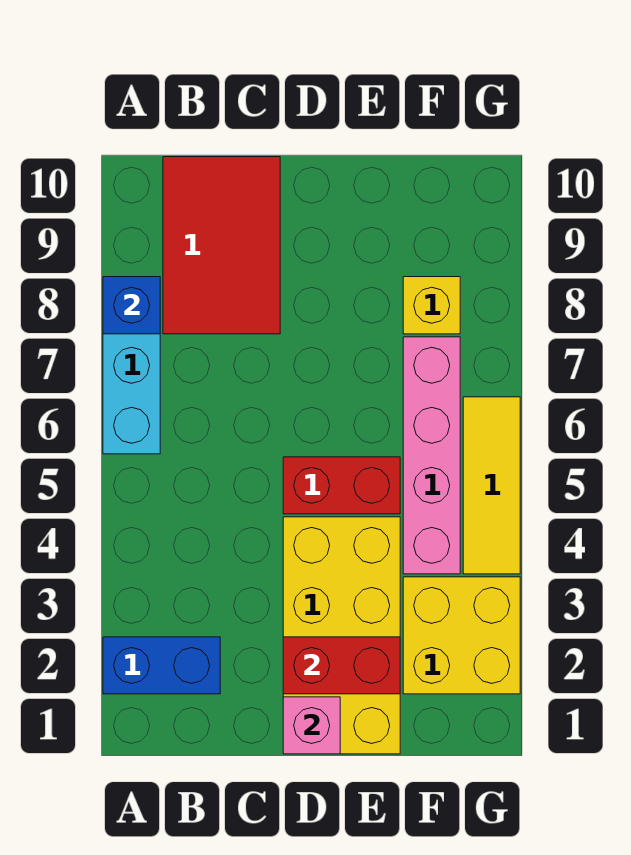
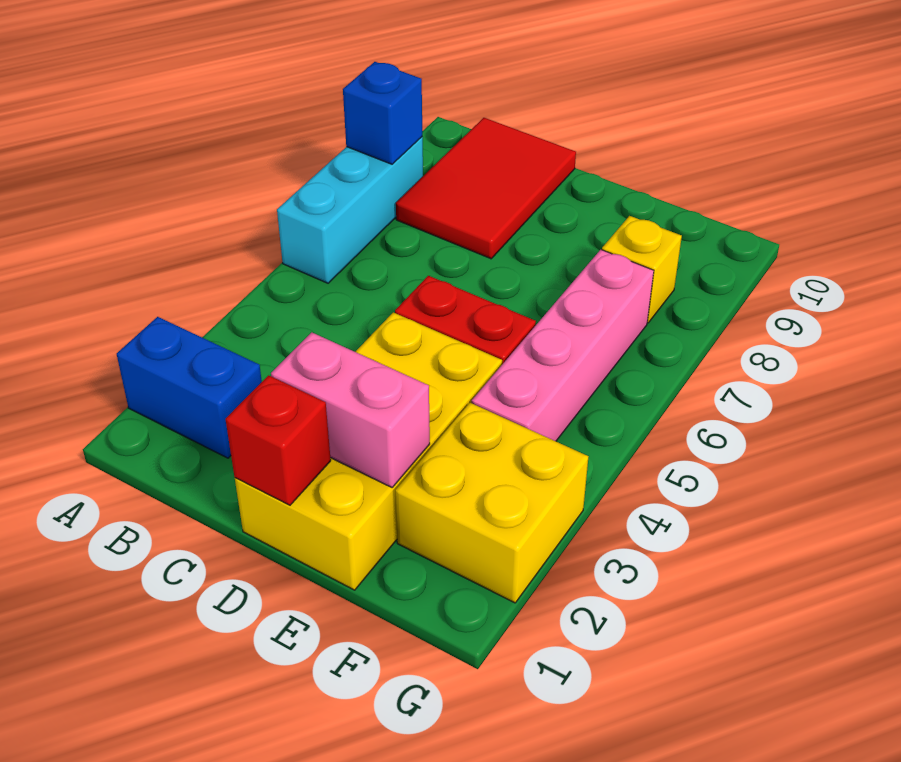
pink brick D1 level 2 -> red brick D1 level 2
red brick D2:E2 level 2 -> pink brick D2:E2 level 2
yellow tile G4:G6 level 1 -> none

